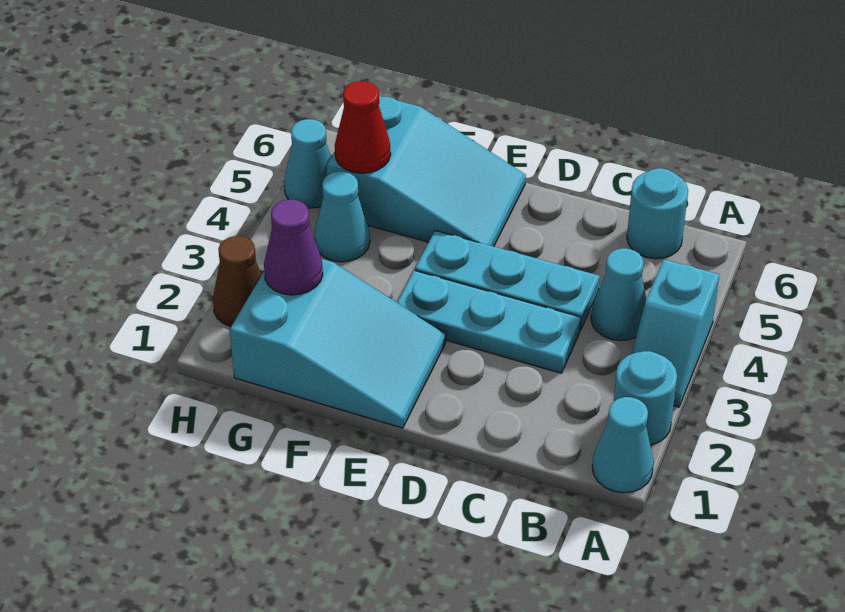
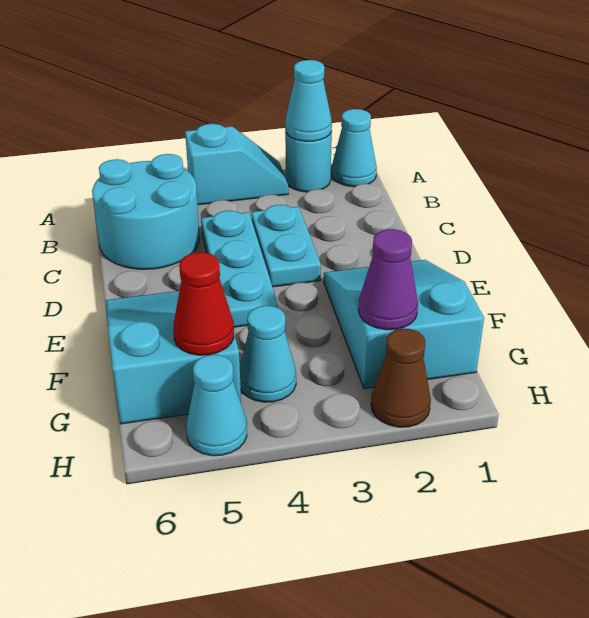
cyan cone B4 level 1 -> cyan cone A2 level 2
cyan round brick B6 level 1 -> cyan round brick B5:C6 level 1
cyan plate C3:E3 level 1 -> cyan plate C3:D3 level 1

